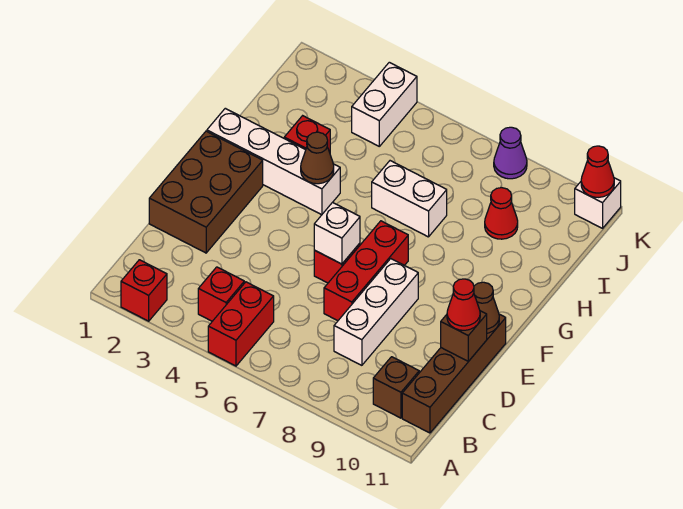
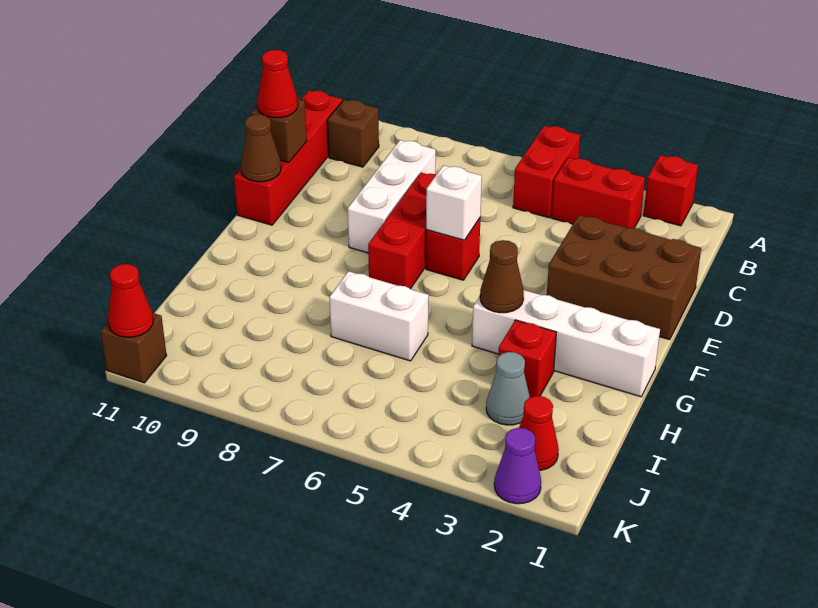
red brick B4 level 1 -> red brick B3:B4 level 1
brown brick B11:E11 level 1 -> red brick B11:E11 level 1
brown brick D1:F2 level 1 -> brown brick D1:E3 level 1
none -> grey cone I3 level 1
red cone I9 level 1 -> red cone J2 level 1
white brick J4:K4 level 1 -> none
purple cone K8 level 1 -> purple cone K2 level 1
white brick K11 level 1 -> brown brick K11 level 1

